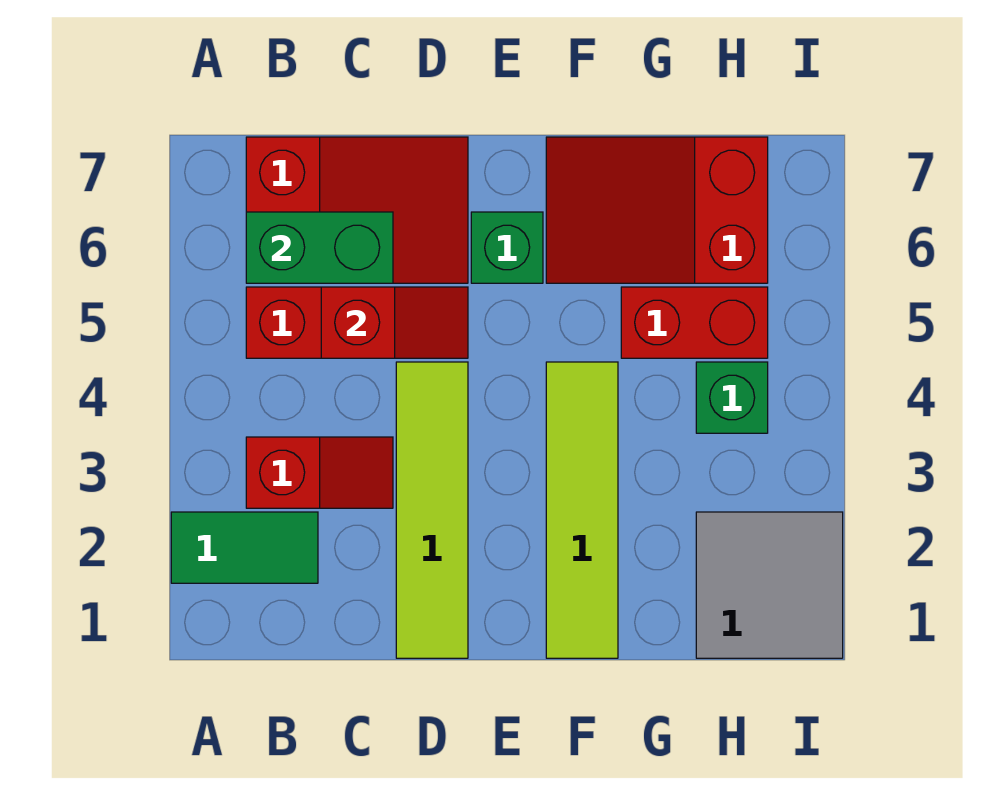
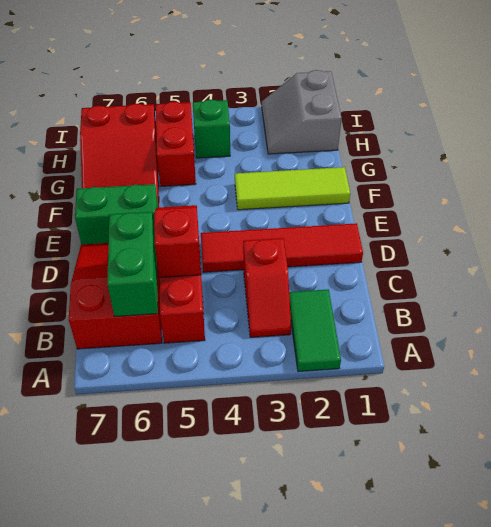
red slope B3:C3 level 1 top B -> red slope B3:C3 level 1 top C
lime tile D1:D4 level 1 -> red tile D1:D4 level 1
green brick E6 level 1 -> green brick E6:E7 level 1
lime tile F1:F4 level 1 -> lime tile F1:F3 level 1
grey tile H1:I2 level 1 -> grey slope H1:I2 level 1 top 1

